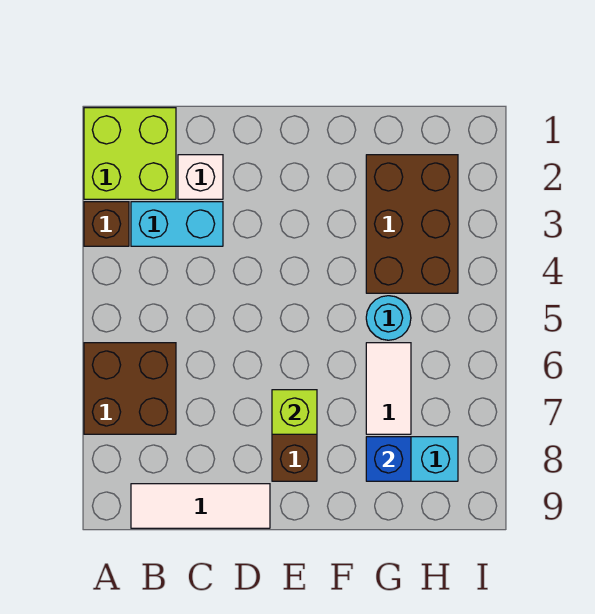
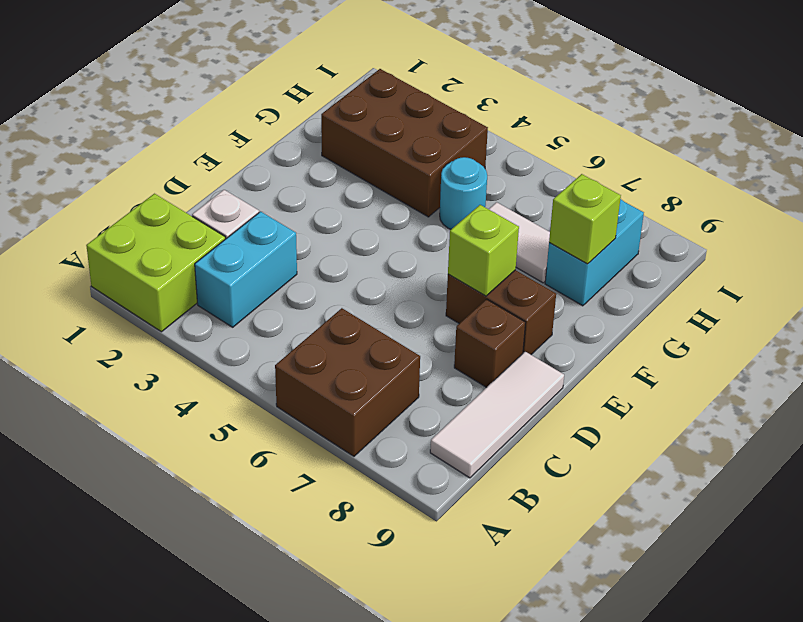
brown brick A3 level 1 -> brown brick D8 level 1
blue brick G8 level 2 -> lime brick G8 level 2

